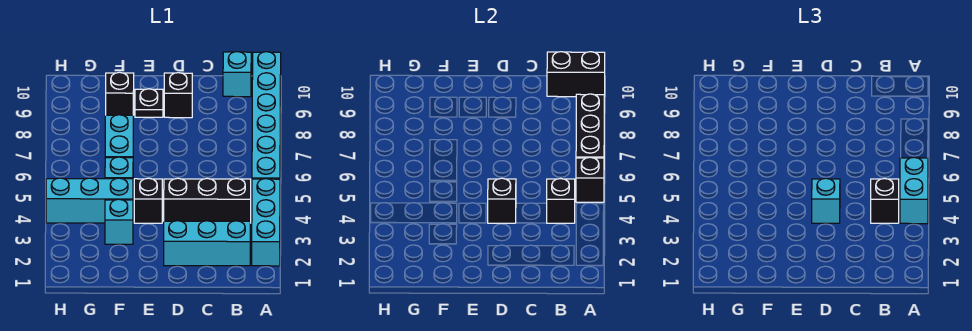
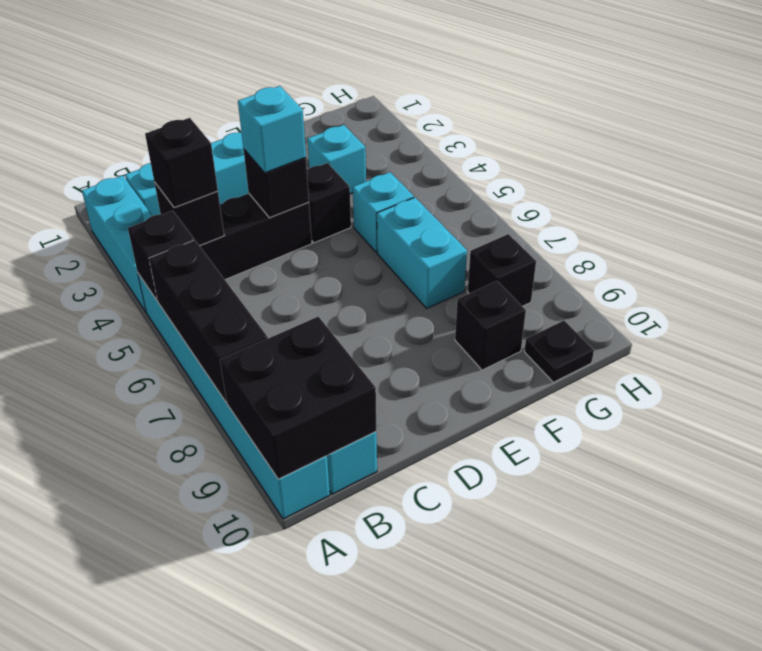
cyan brick A4:A5 level 3 -> none
black brick A10:B10 level 2 -> black brick A9:B10 level 2
black brick D9 level 1 -> black brick G8 level 1
black plate E9 level 1 -> black plate G10 level 1
cyan brick F4:H4 level 1 -> none

